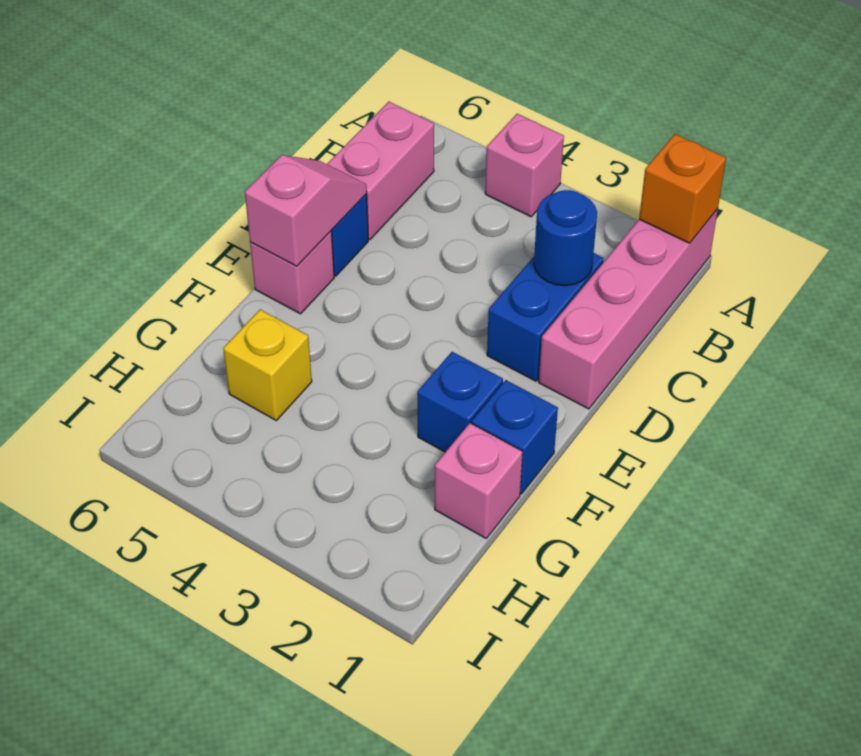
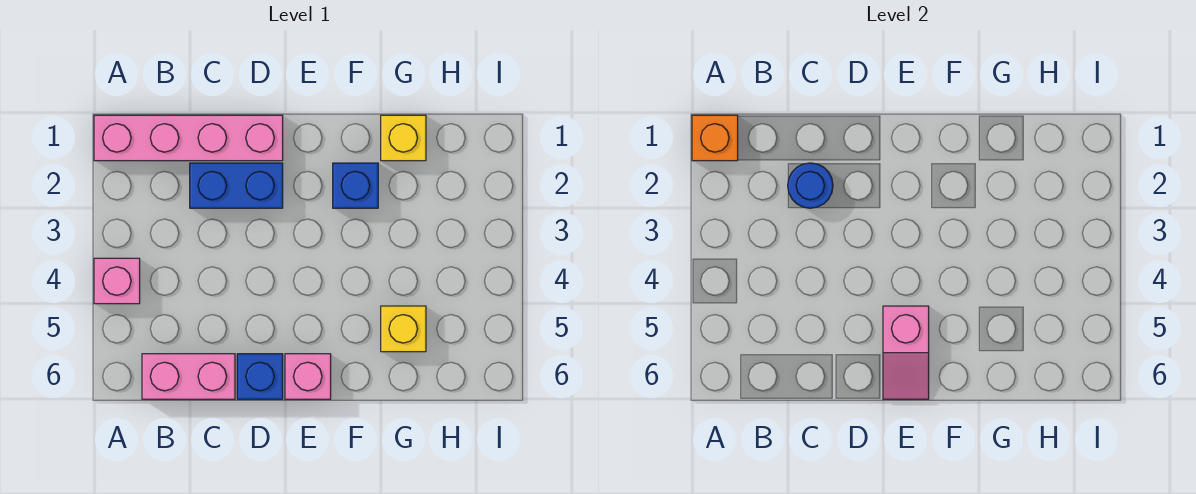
pink slope D6:E6 level 2 top E -> pink slope E5:E6 level 2 top 5
blue brick F1 level 1 -> none
pink brick G1 level 1 -> yellow brick G1 level 1

